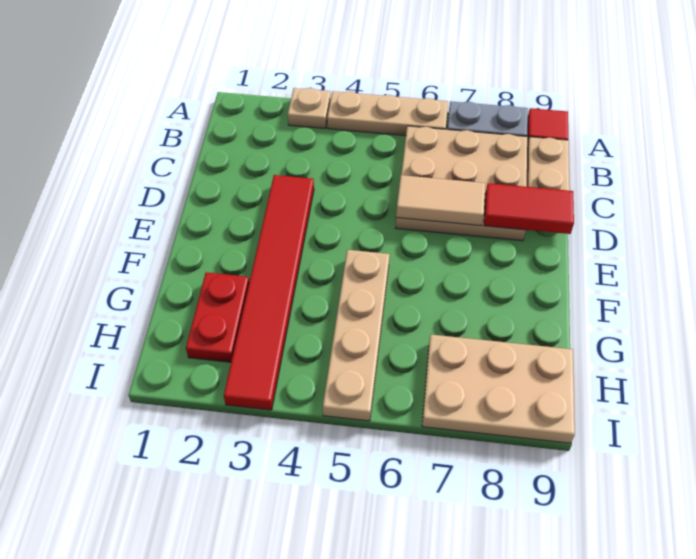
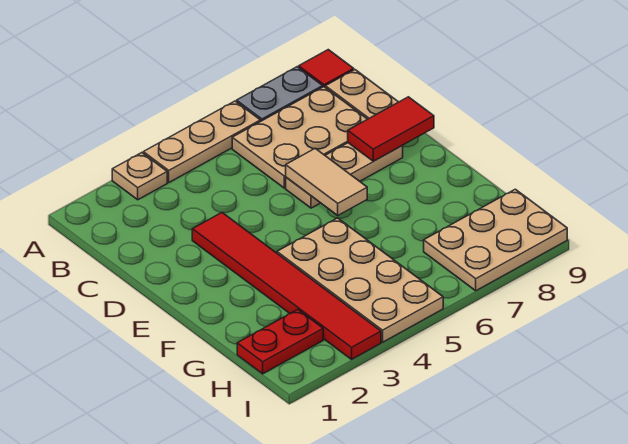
tan tile D6:D7 level 2 -> tan tile D6:E6 level 2
tan plate F5:I5 level 1 -> tan plate F4:I5 level 1
red plate G2:H2 level 1 -> red plate H1:H2 level 1

